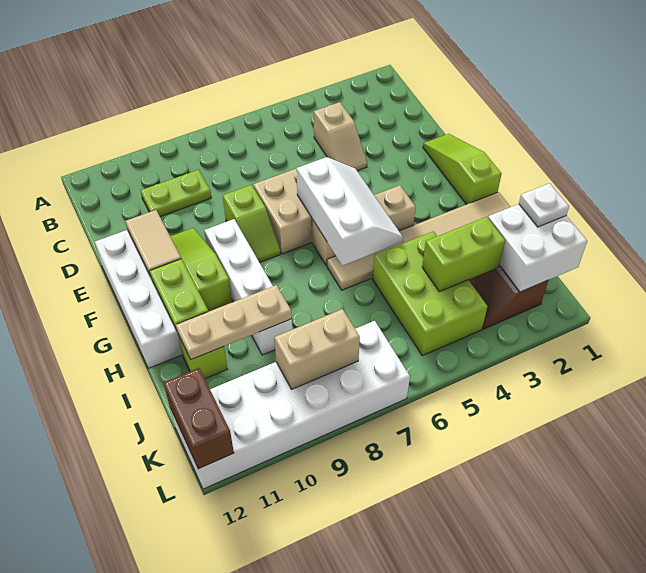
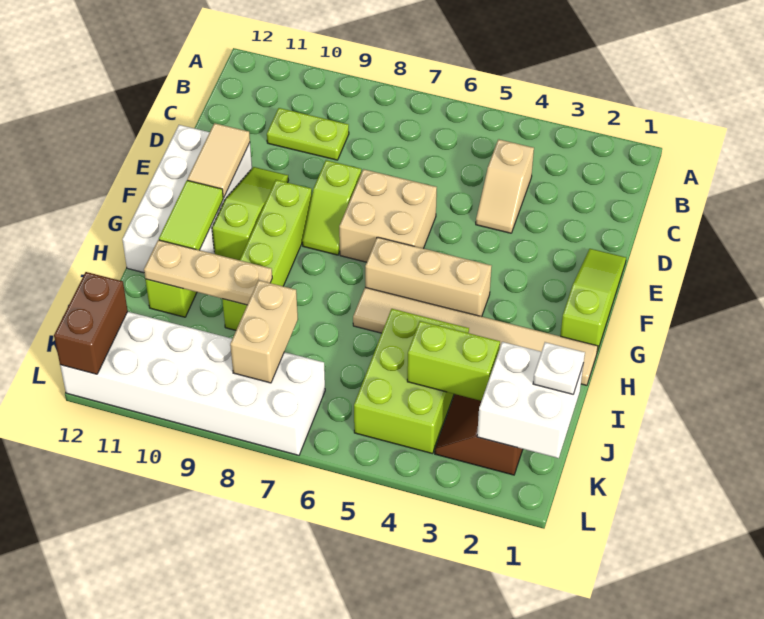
white slope F5:H6 level 2 top 6 -> none
white brick F9:I9 level 1 -> lime brick F9:I9 level 1
lime plate G11:H11 level 2 -> lime tile G11:H11 level 2
tan brick K8:K9 level 2 -> tan brick J8:K8 level 2

